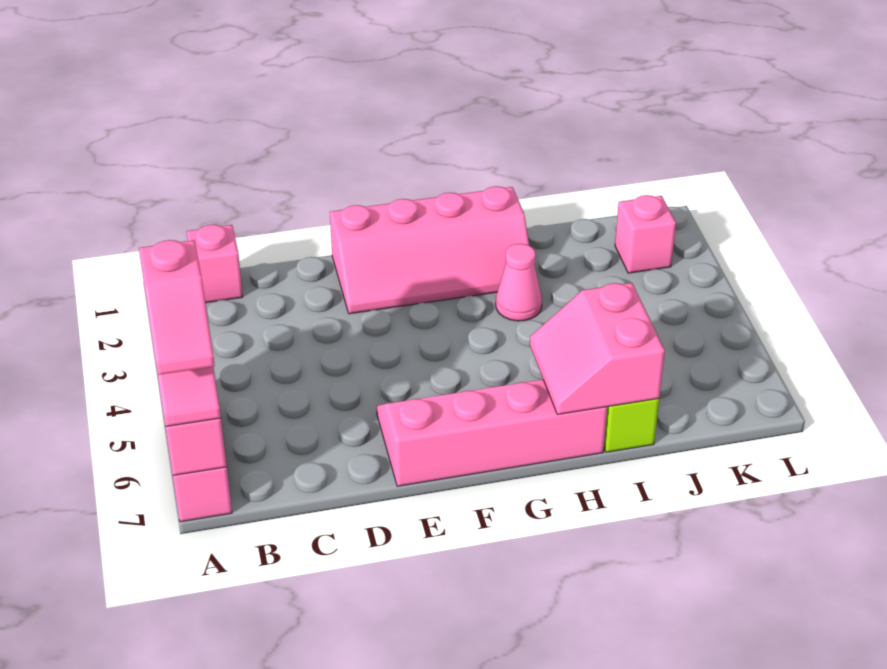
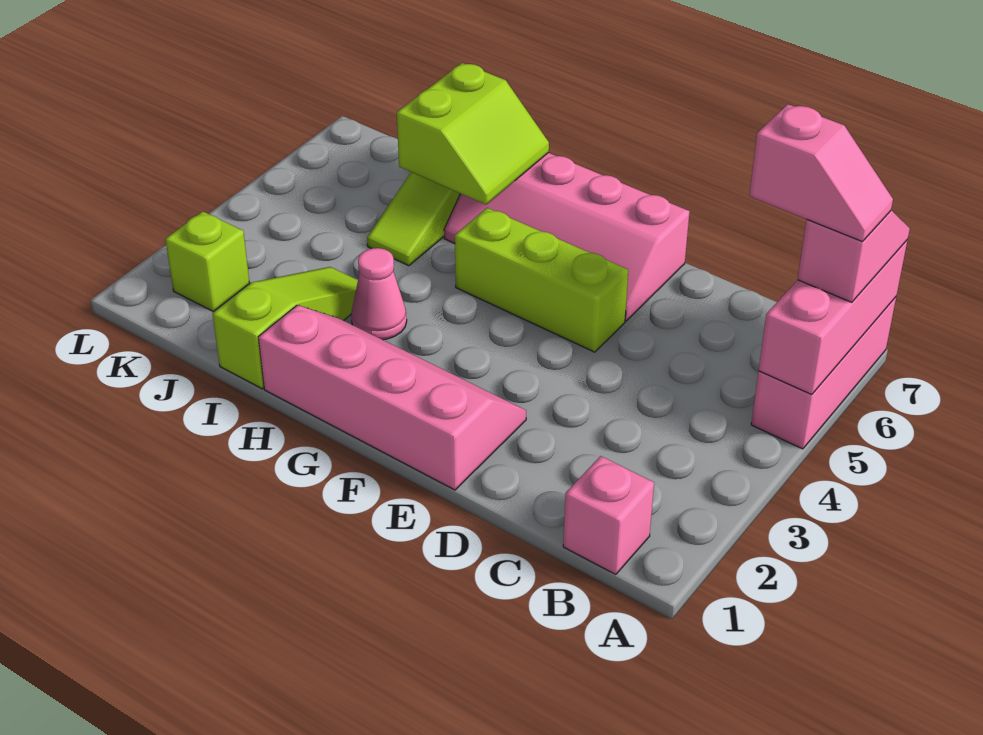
pink slope A6:A7 level 4 top 6 -> pink slope A6:B6 level 4 top B
none -> lime brick E5:G5 level 1
pink slope H6:I7 level 2 top I -> lime slope H6:I7 level 2 top I
none -> lime slope I1:I3 level 1 top 1
pink brick K2 level 1 -> lime brick K2 level 1

